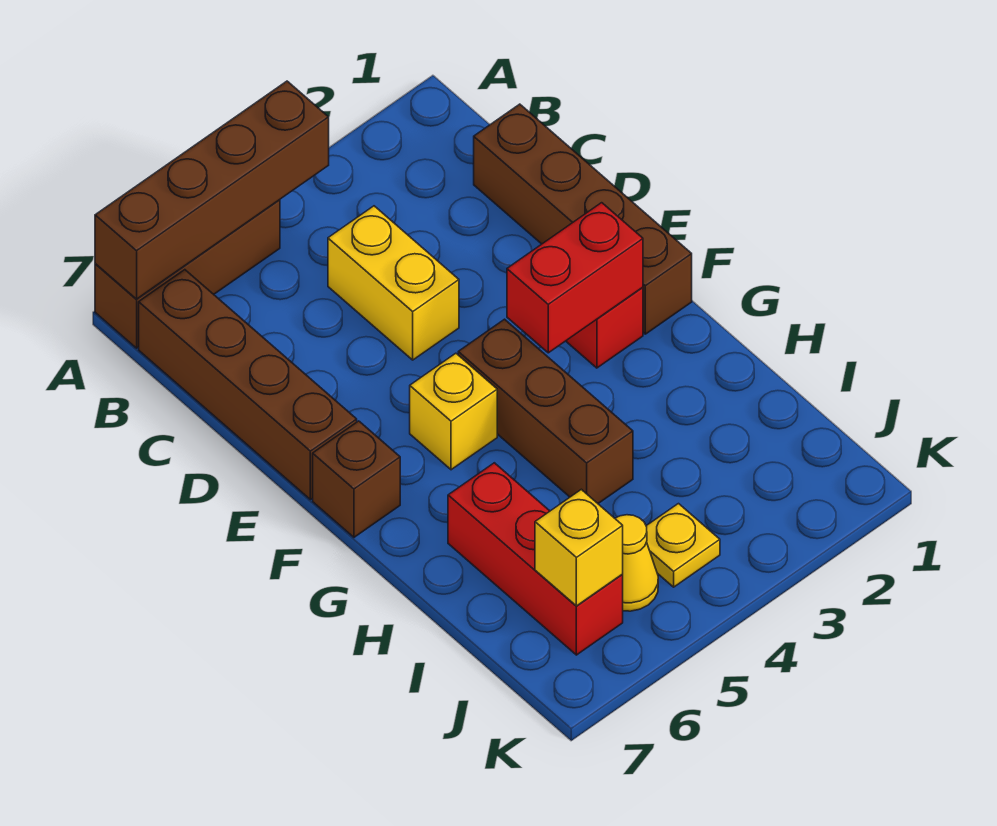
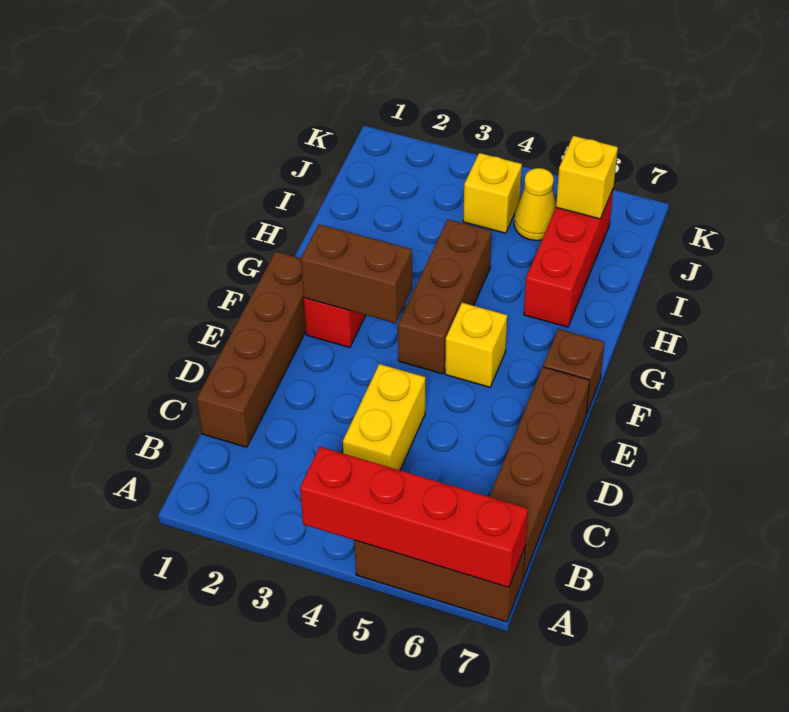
brown brick A4:A7 level 2 -> red brick A4:A7 level 2
red brick F2:F3 level 2 -> brown brick F2:F3 level 2
yellow plate J4 level 1 -> yellow brick J4 level 1

